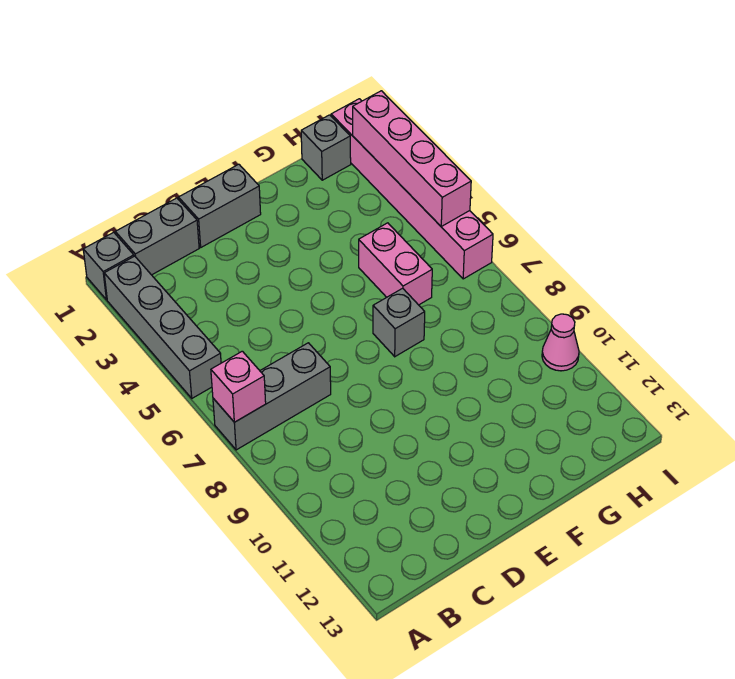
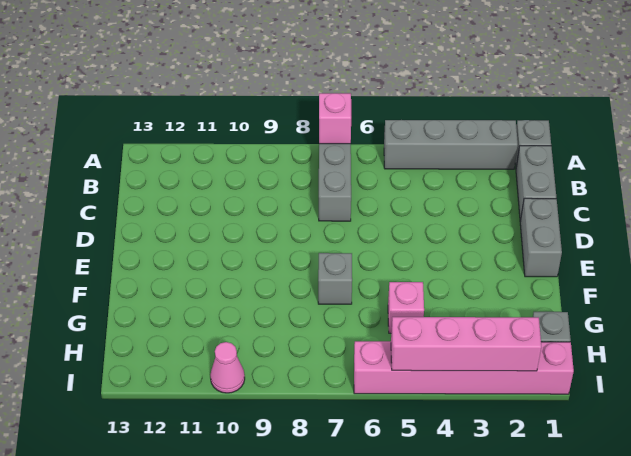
pink brick G5:G6 level 1 -> pink brick G5 level 1

